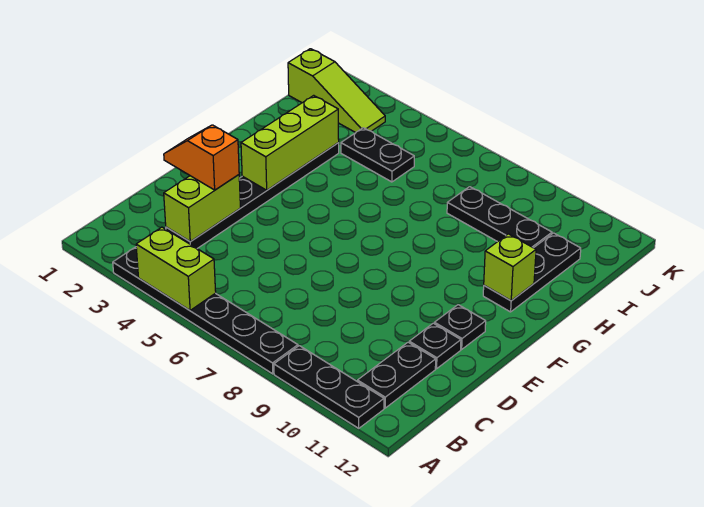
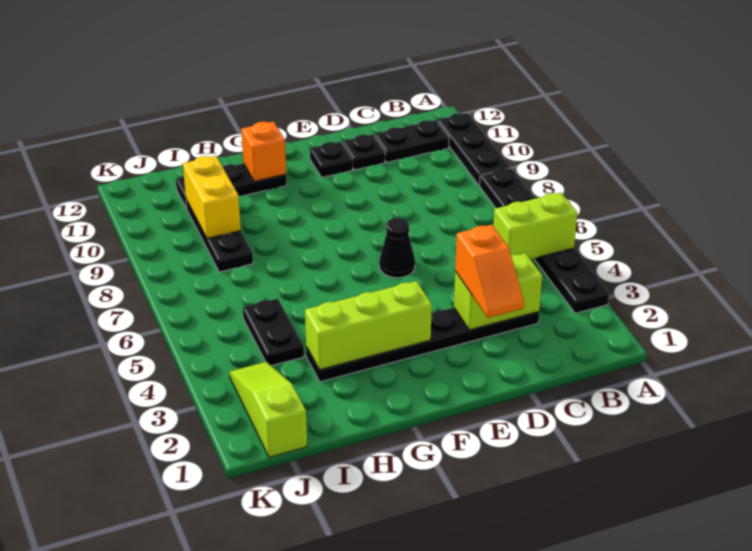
lime brick A4:A5 level 2 -> lime brick A5:B5 level 2
none -> black cone E6 level 1
lime brick G11 level 2 -> orange brick G11 level 2
none -> yellow brick I9:I10 level 2

